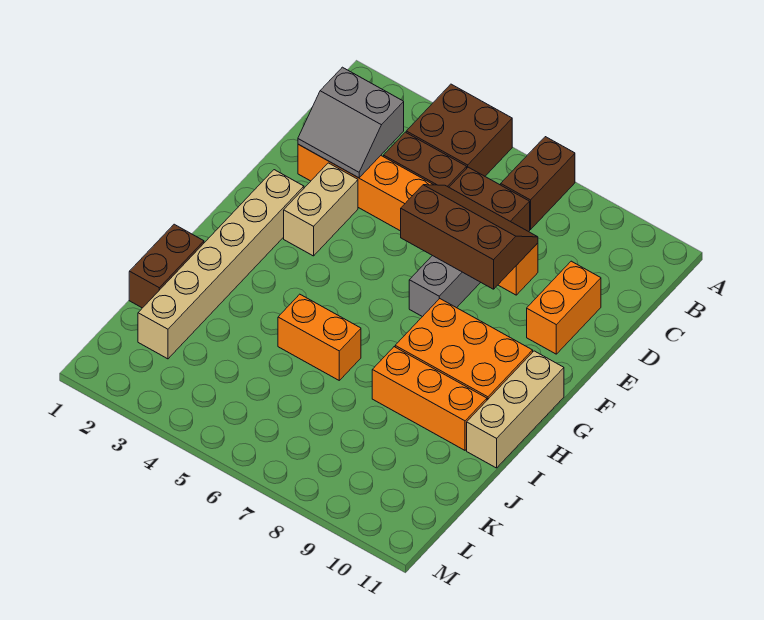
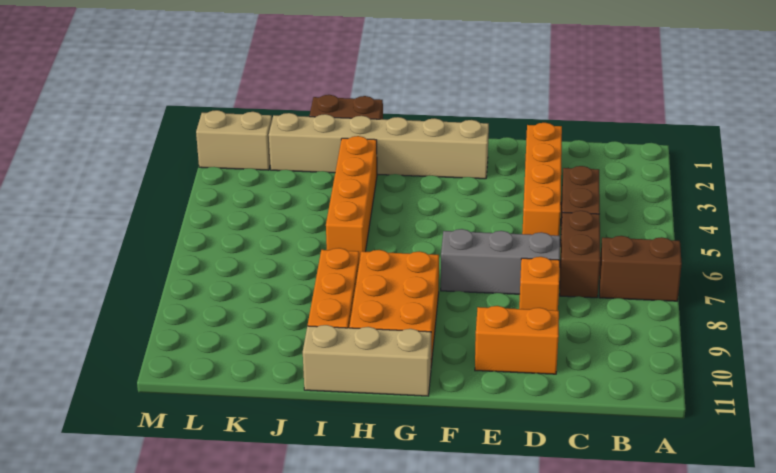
brown brick A4:B5 level 1 -> none
grey slope C2:D3 level 2 top C -> none
brown slope D6:E8 level 2 top E -> none
tan brick E3:F3 level 1 -> tan brick L2:M2 level 1
orange brick I5:I6 level 1 -> orange brick I3:I6 level 1

